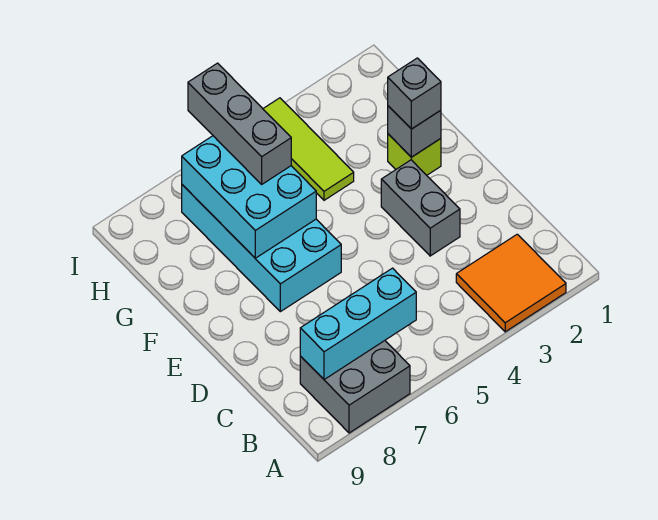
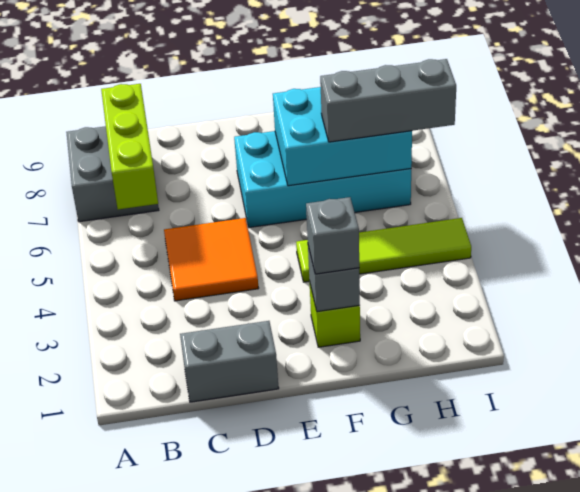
orange tile A2:B3 level 1 -> orange tile C4:D5 level 1
cyan brick B6:B8 level 2 -> lime brick B6:B8 level 2
grey brick D3:E3 level 1 -> grey brick C1:D1 level 1
lime tile G4:I4 level 1 -> lime tile F4:I4 level 1

